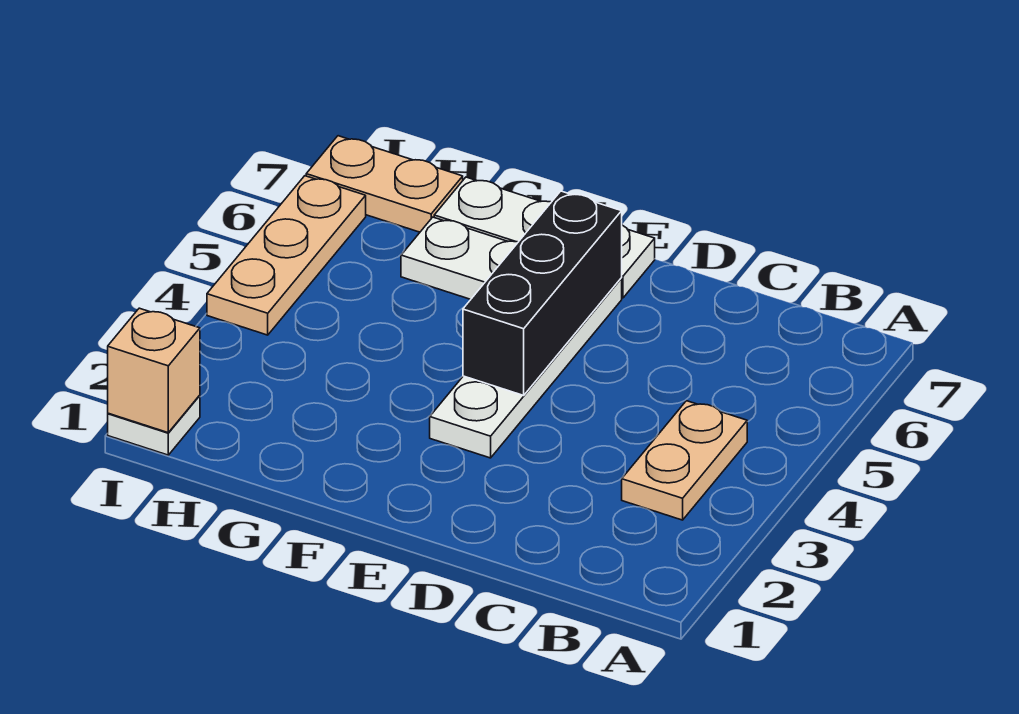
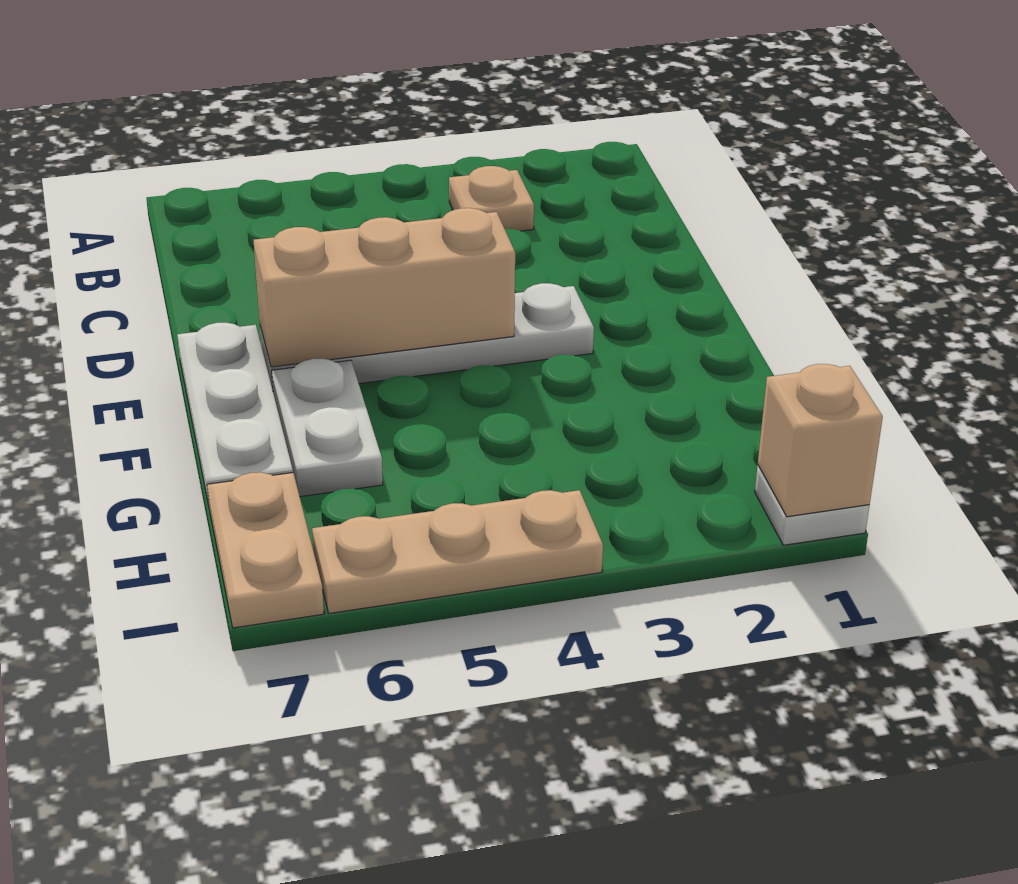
tan plate B3:B4 level 1 -> tan plate B3 level 1
black brick E4:E6 level 2 -> tan brick E4:E6 level 2

